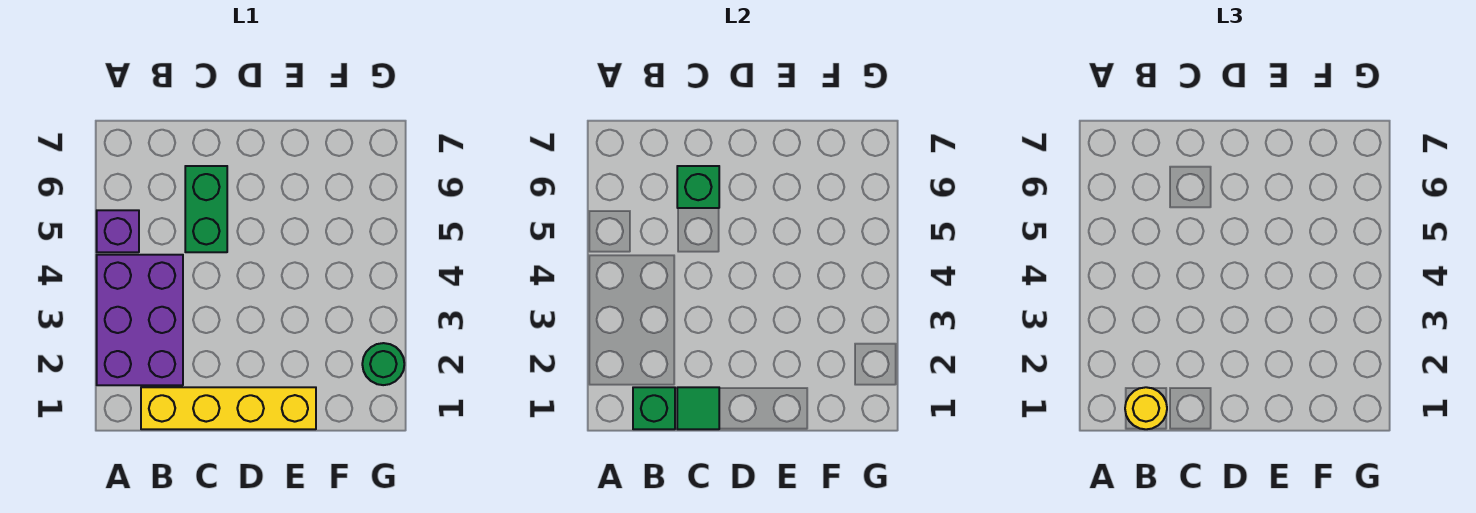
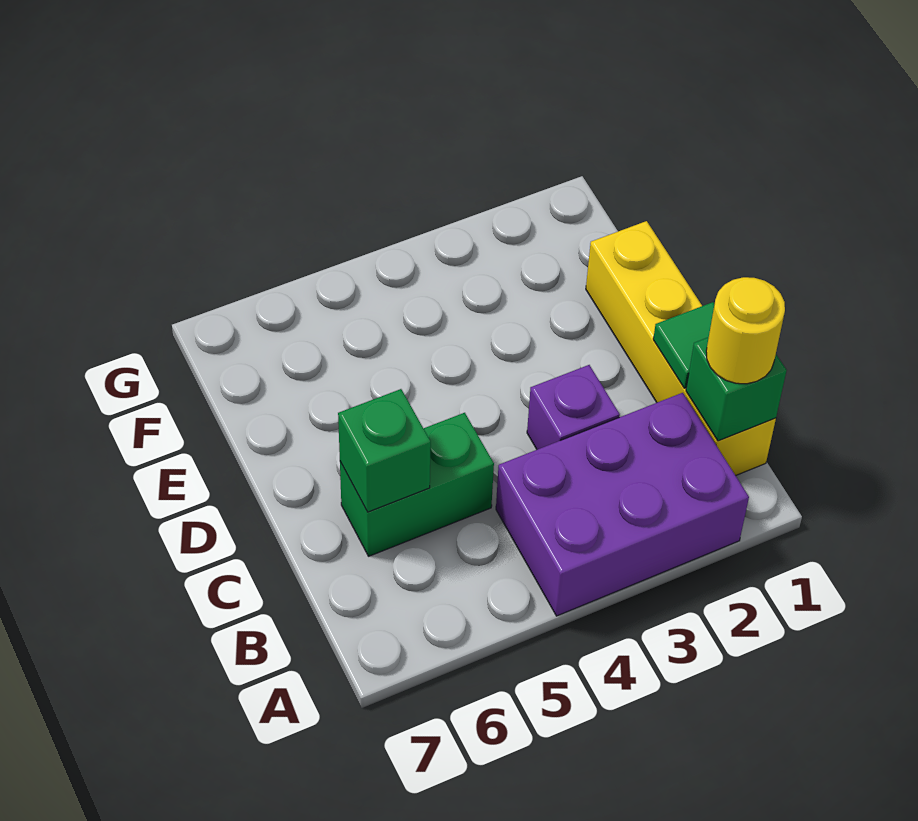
purple brick A5 level 1 -> purple brick C3 level 1
green round brick G2 level 1 -> none

